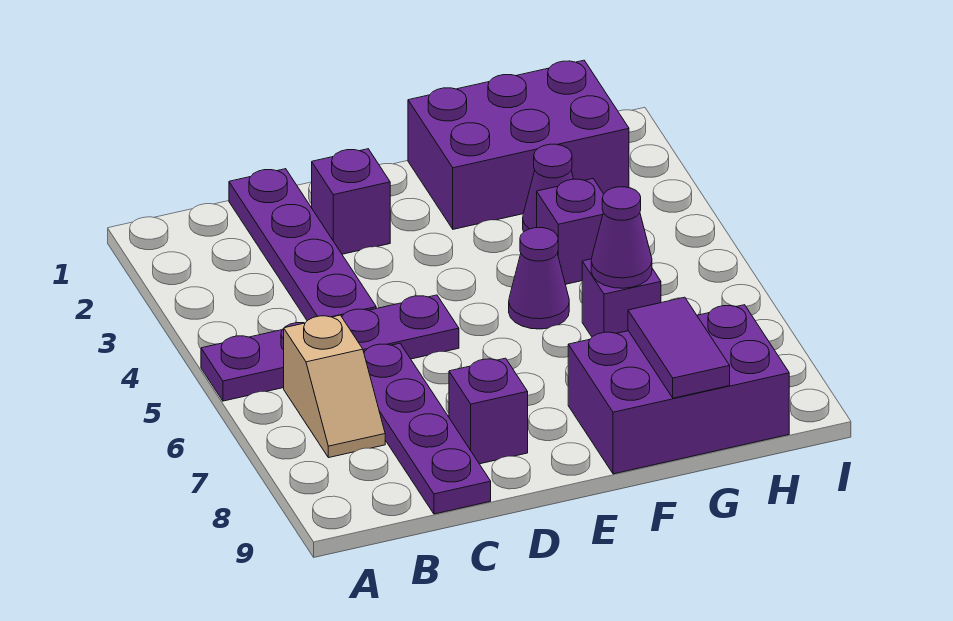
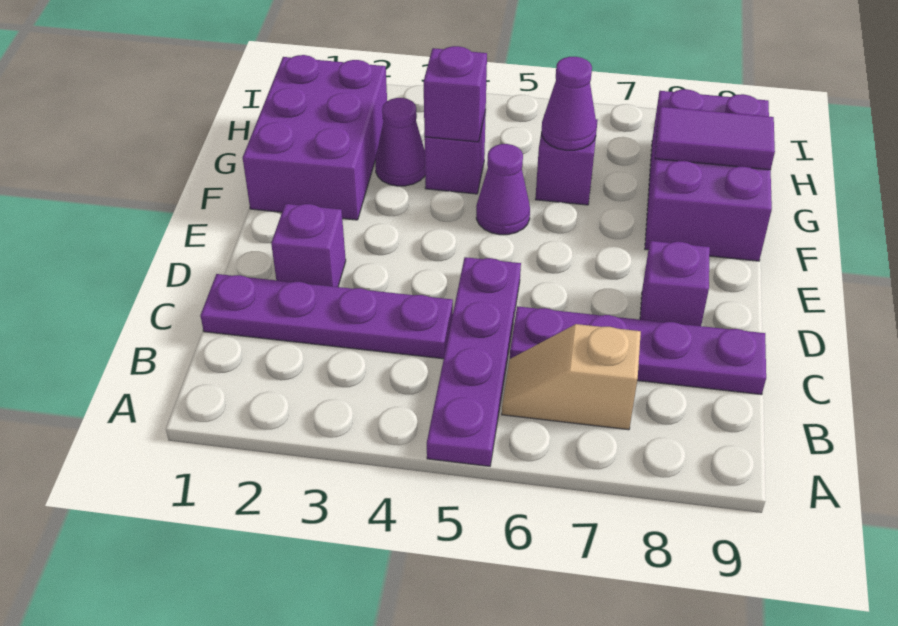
tan slope B6:B7 level 1 top 6 -> tan slope B6:B7 level 1 top 7
none -> purple brick G4 level 2

